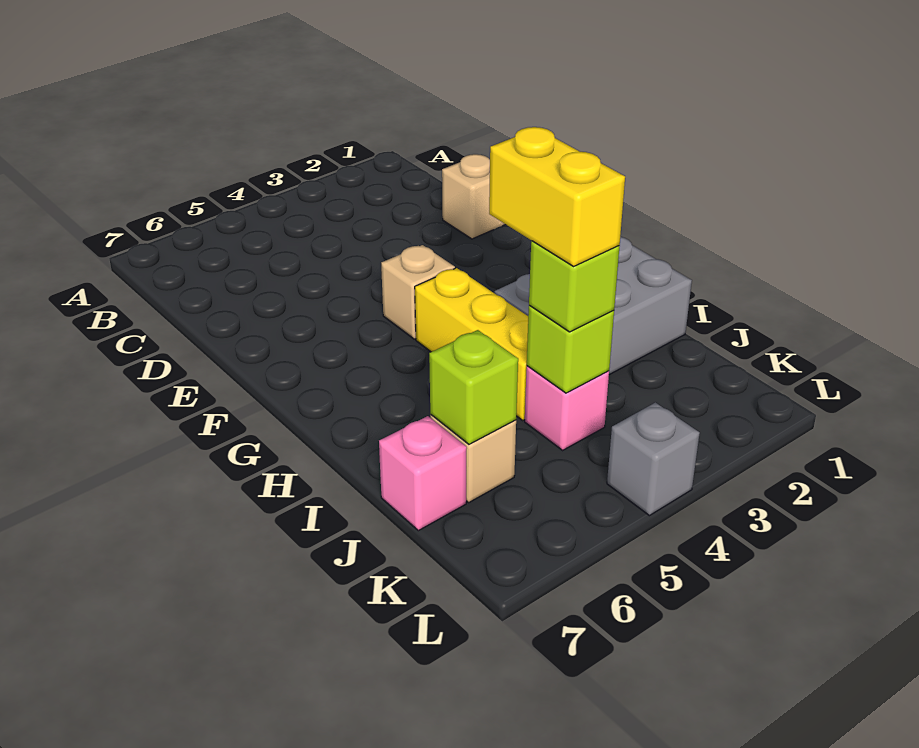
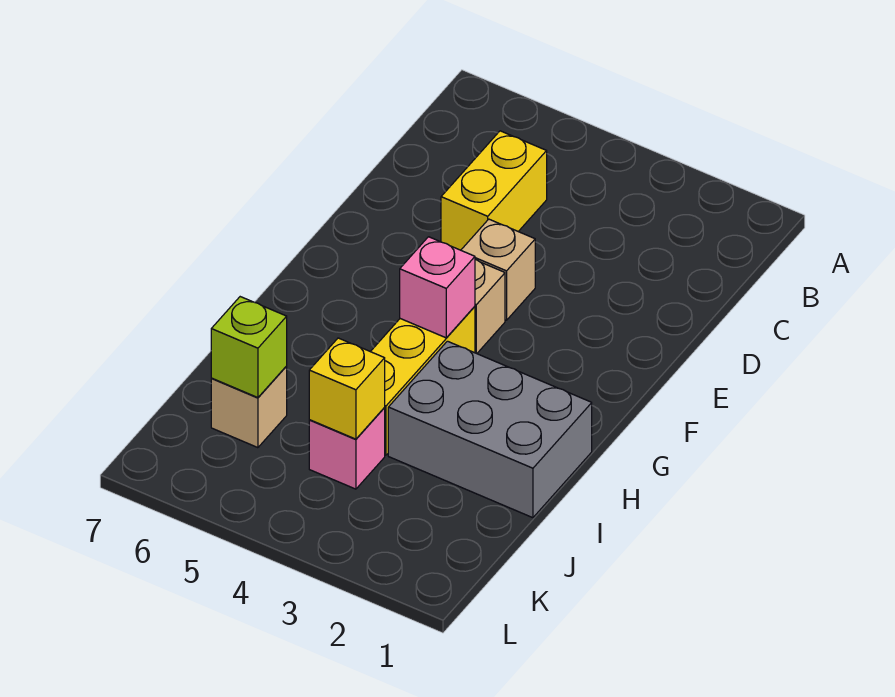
tan brick D1 level 1 -> tan brick E4 level 1
yellow brick I4:J4 level 4 -> yellow brick C5:D5 level 1
lime brick J4 level 2 -> yellow brick J4 level 2
lime brick J4 level 3 -> none
pink brick J7 level 1 -> pink brick G4 level 2
grey brick L4 level 1 -> none

